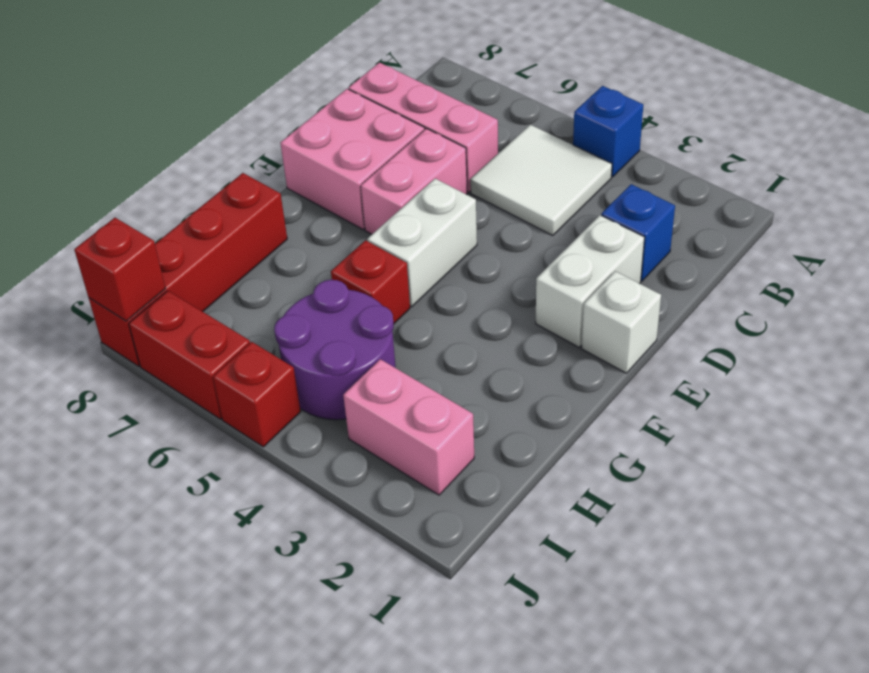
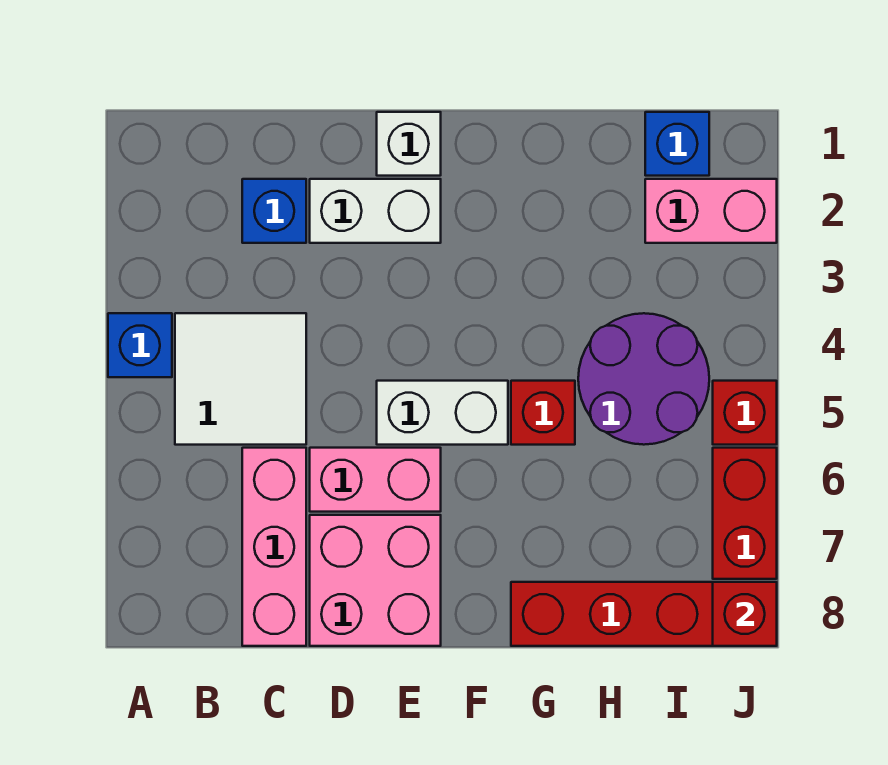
none -> blue brick I1 level 1
pink brick I2:I3 level 1 -> pink brick I2:J2 level 1

